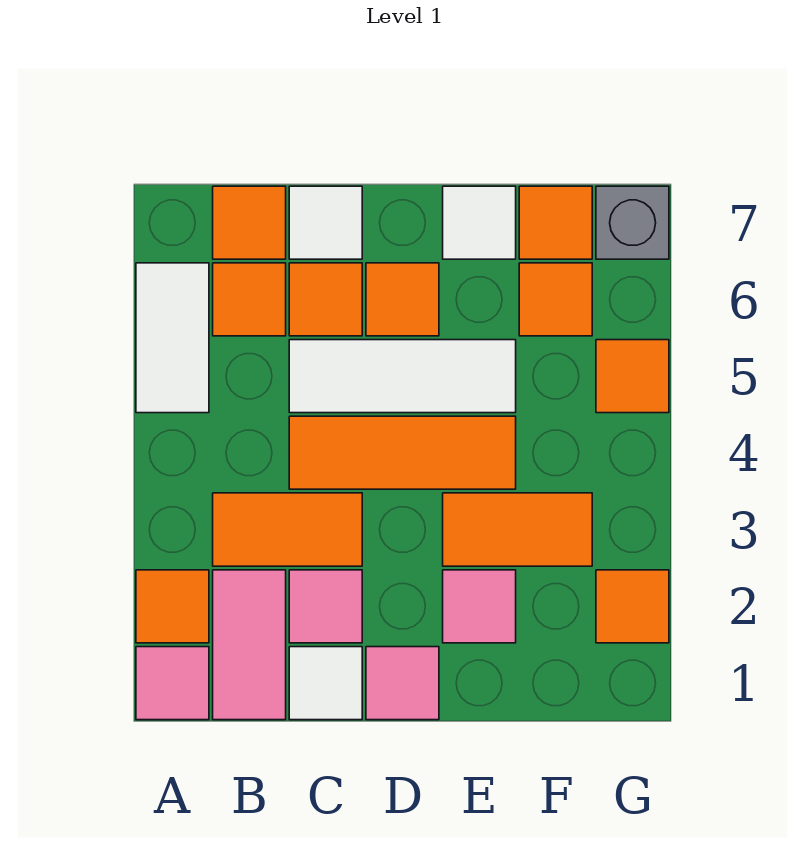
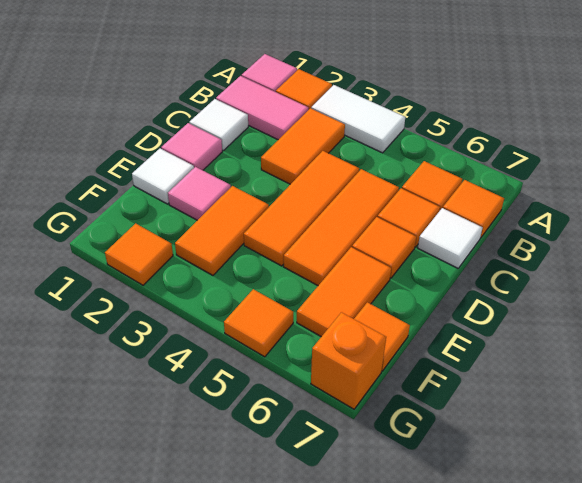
white tile A5:A6 level 1 -> white tile A3:A4 level 1
pink tile C2 level 1 -> none
white tile C5:E5 level 1 -> orange tile C5:E5 level 1
white tile E7 level 1 -> white tile E1 level 1
orange tile F6 level 1 -> orange tile E6:F6 level 1
grey brick G7 level 1 -> orange brick G7 level 1

